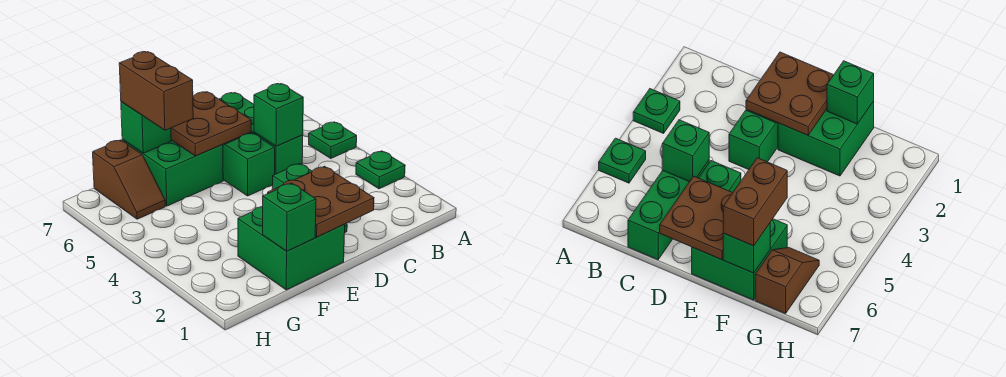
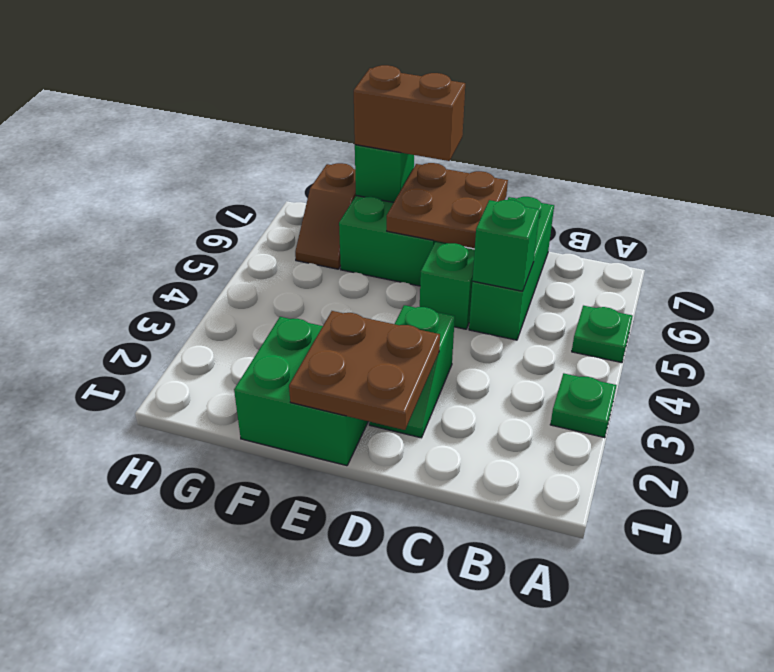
green brick F1 level 2 -> none
brown brick F6:F7 level 3 -> brown brick E7:F7 level 3

